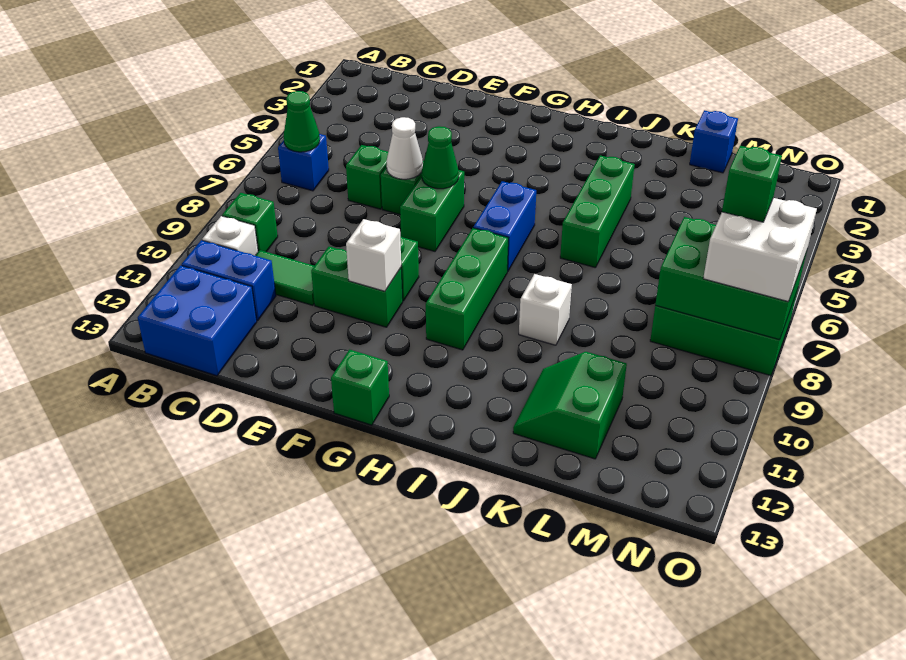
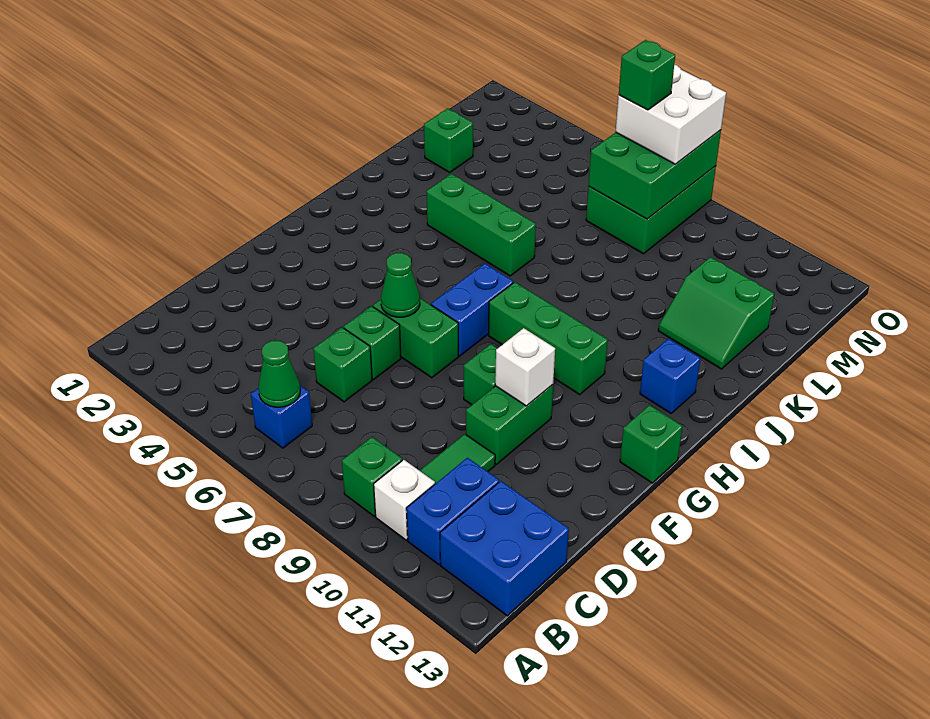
white cone E6 level 2 -> none
blue brick H6:H7 level 1 -> blue brick G7:H7 level 1
white brick J9 level 1 -> none
blue brick L1 level 1 -> blue brick I12 level 1
none -> green brick L2 level 1

